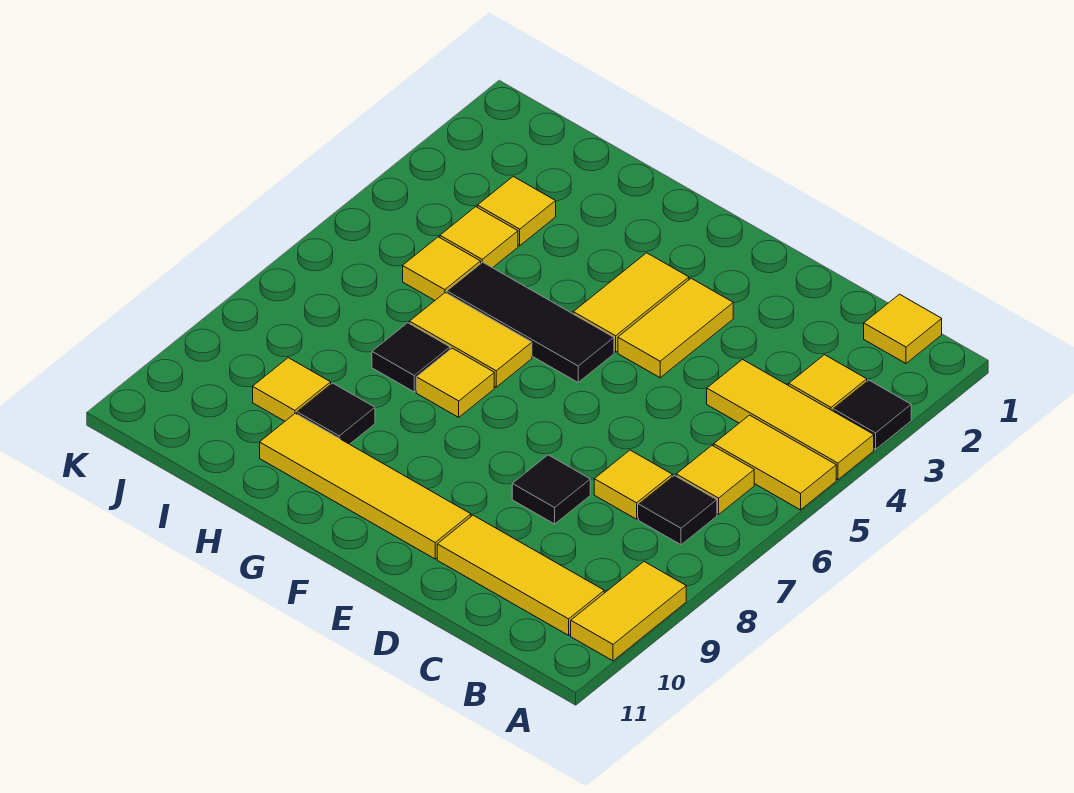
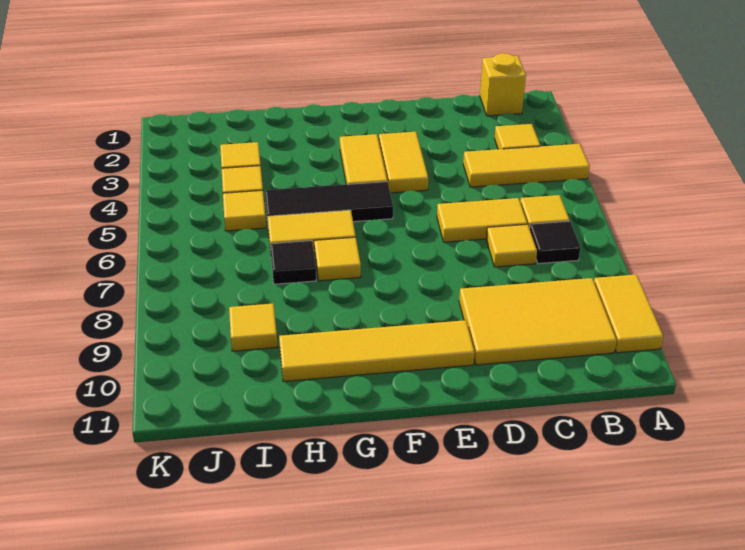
black tile A3 level 1 -> none
yellow tile A5:B5 level 1 -> yellow tile C6:D6 level 1
yellow tile B1 level 1 -> yellow brick B1 level 1
yellow tile B10:D10 level 1 -> yellow tile B9:D10 level 1
black tile D8 level 1 -> none
black tile H9 level 1 -> none

